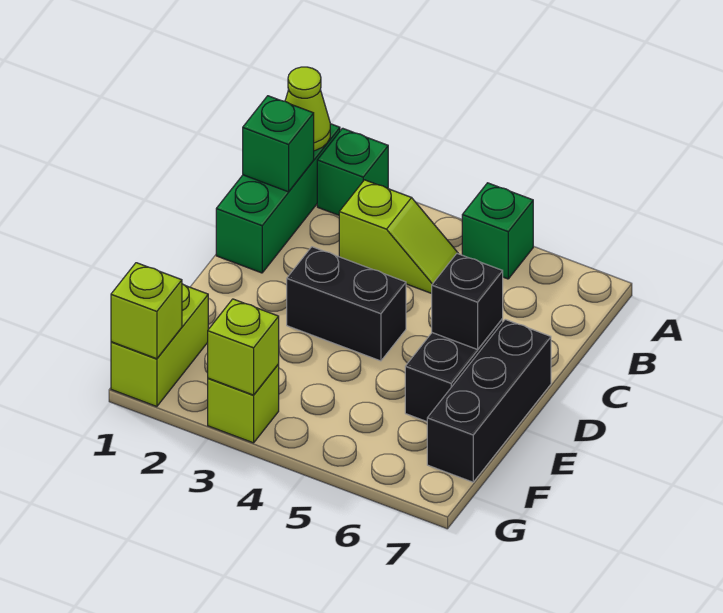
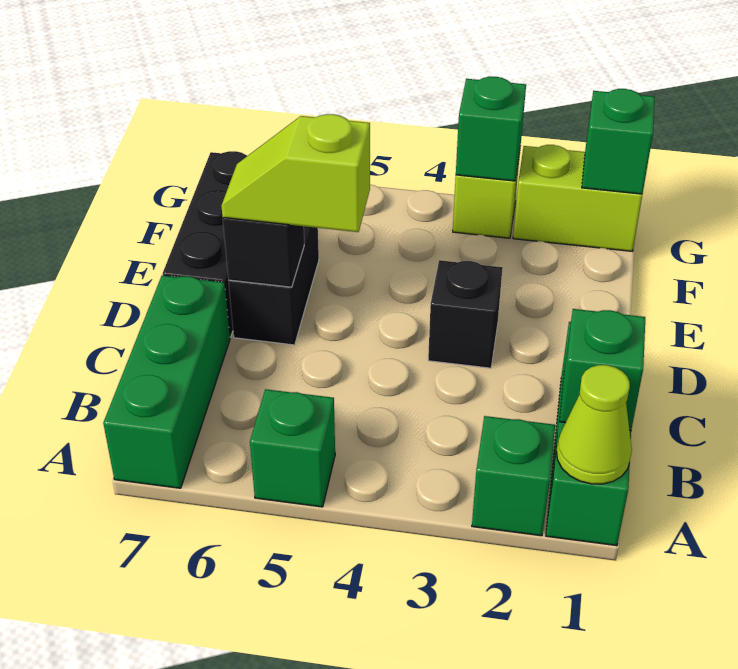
none -> green brick A7:C7 level 1
lime slope B3:B4 level 1 top 3 -> lime slope D5:D6 level 3 top 5
black brick D3:D4 level 1 -> black brick D3 level 1
lime brick F1:G1 level 1 -> lime brick G1:G2 level 1
lime brick G1 level 2 -> green brick G1 level 2
lime brick G3 level 2 -> green brick G3 level 2

